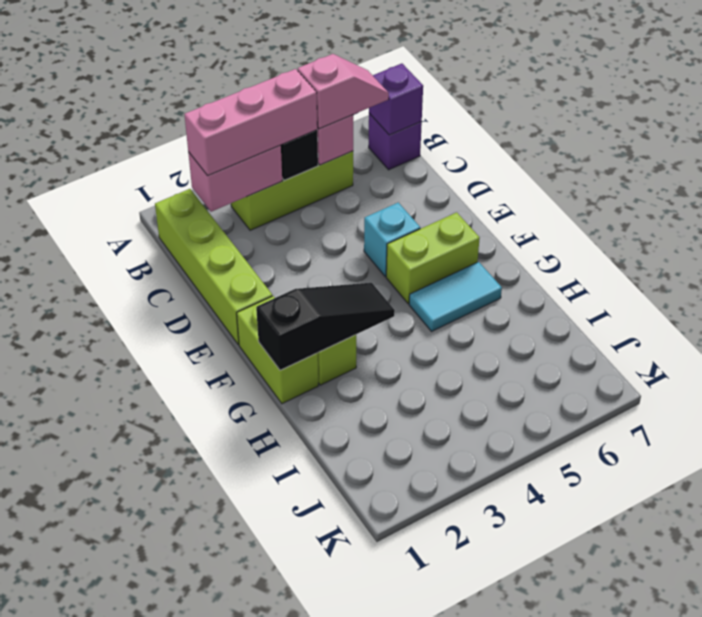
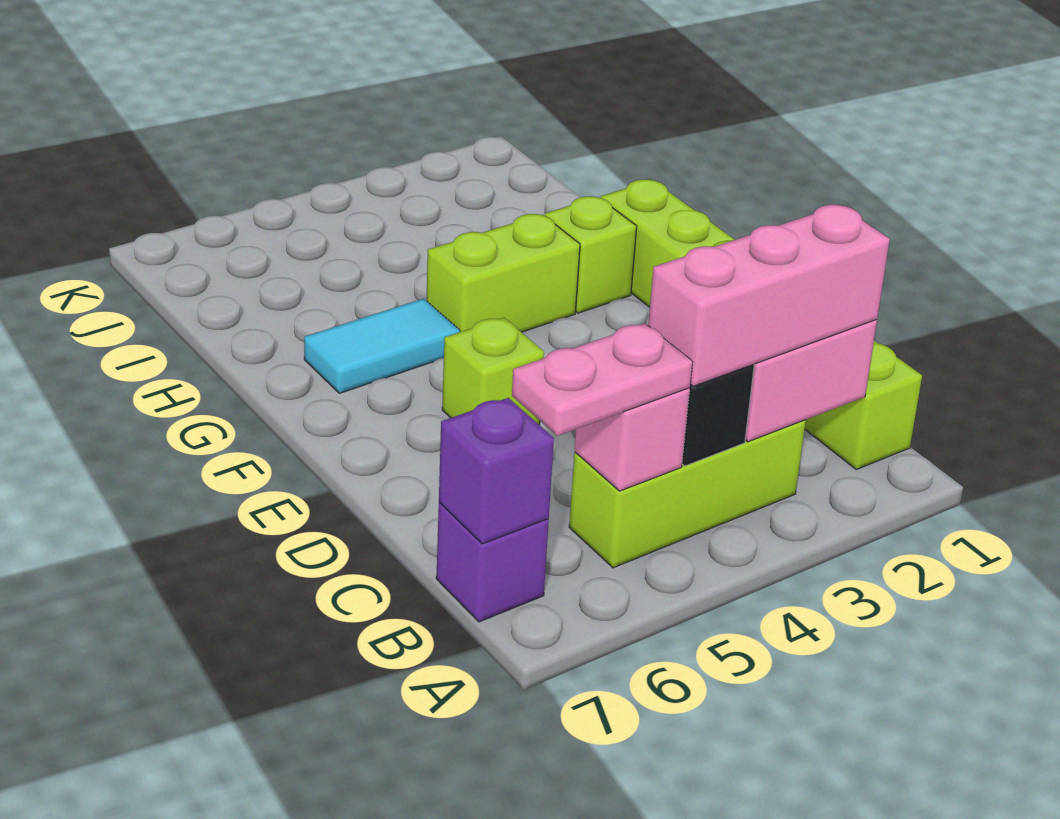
pink slope B5:B6 level 3 top 5 -> pink plate B5:B6 level 3
cyan brick E5 level 1 -> lime brick E5 level 1
lime brick F5:F6 level 1 -> lime brick G3:G4 level 1
black slope G1:G3 level 2 top 1 -> none

